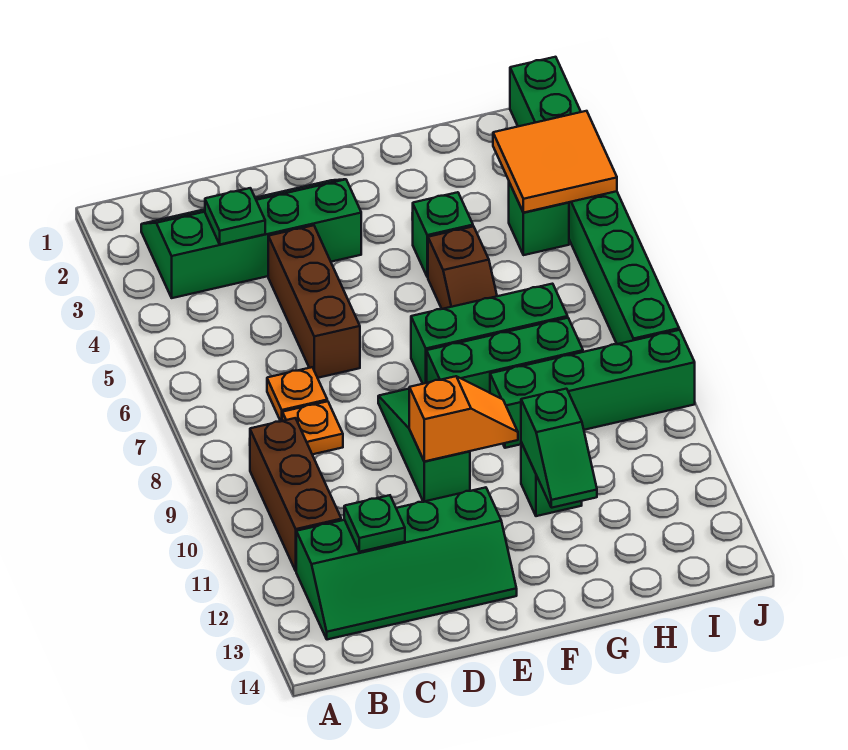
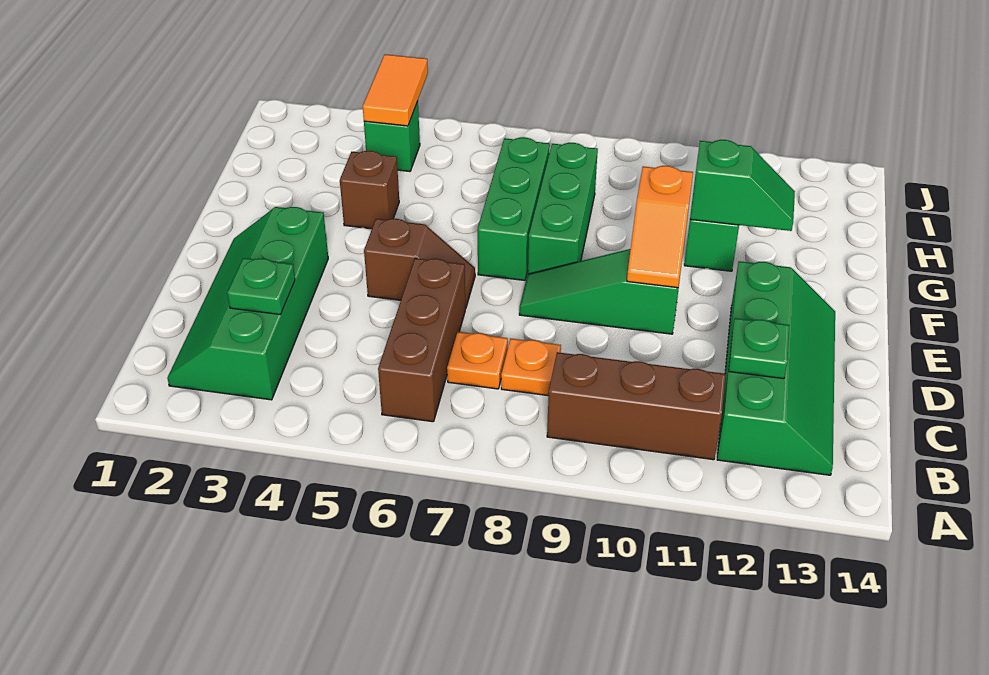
brown brick D4:D6 level 1 -> brown brick B6:D6 level 1
orange slope E10:F10 level 2 top E -> orange slope E10:F10 level 2 top F
green brick G4 level 1 -> brown brick G4 level 1
brown slope G5:G6 level 1 top 5 -> brown slope E5:E6 level 1 top 5
green brick G9:J9 level 1 -> none
orange tile I3:J4 level 2 -> orange tile I4:J4 level 2
green brick J1:J8 level 1 -> none

